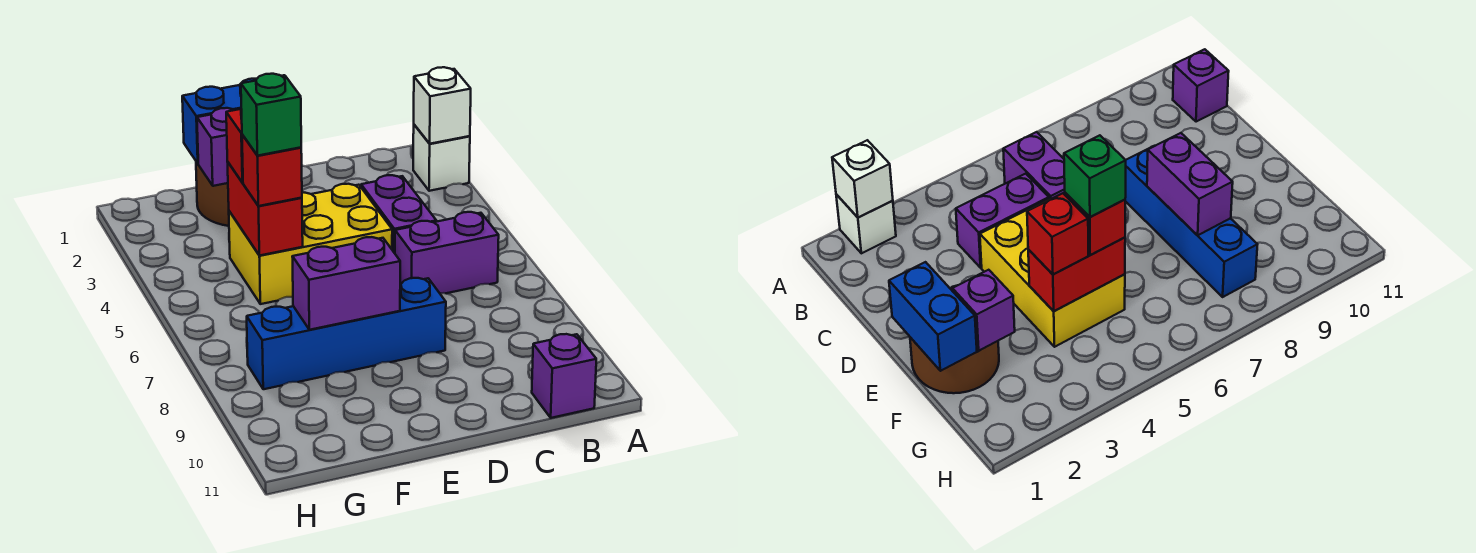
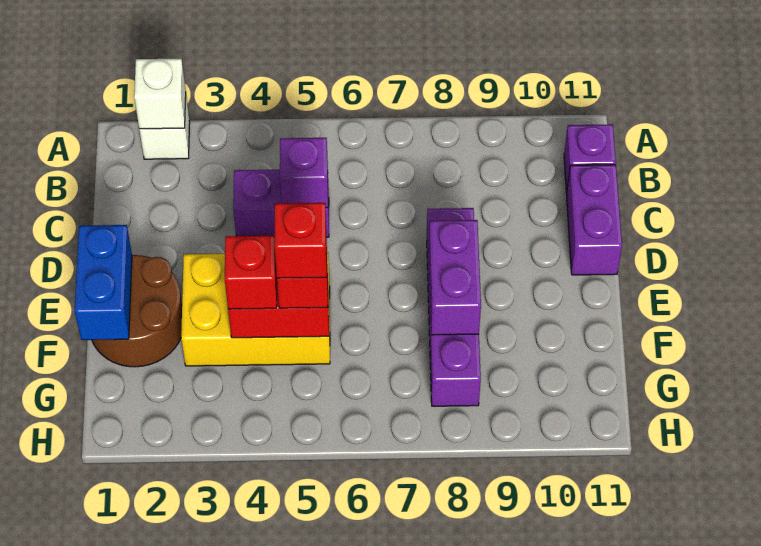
purple brick B6:C6 level 1 -> purple brick C11:D11 level 1
yellow brick D4:F5 level 1 -> yellow brick E3:F5 level 1
blue brick D8:G8 level 1 -> purple brick D8:G8 level 1
purple brick F2 level 2 -> purple brick C5 level 2
green brick F5 level 4 -> red brick F5 level 4

